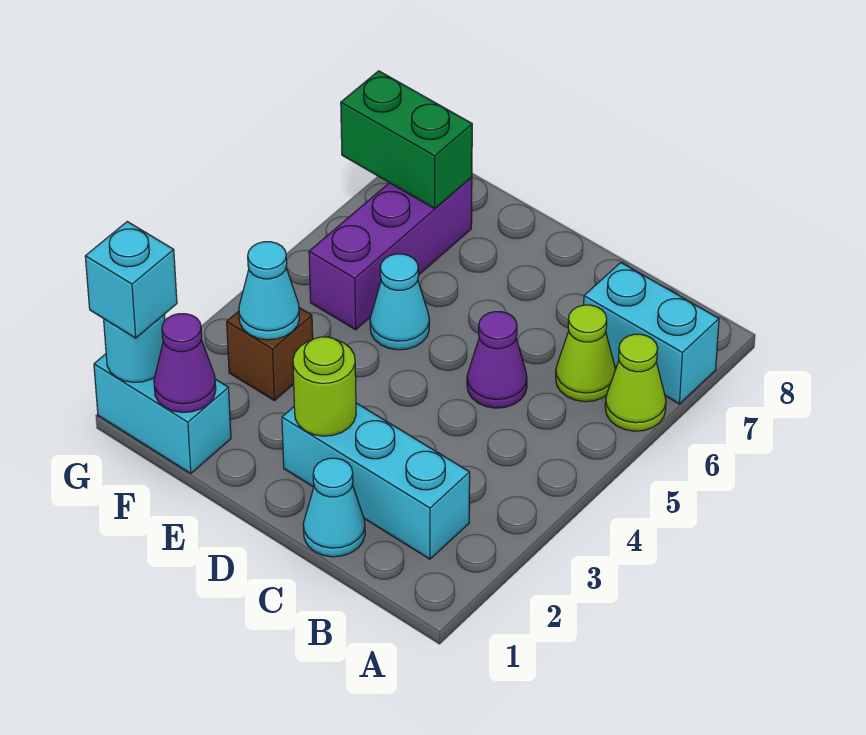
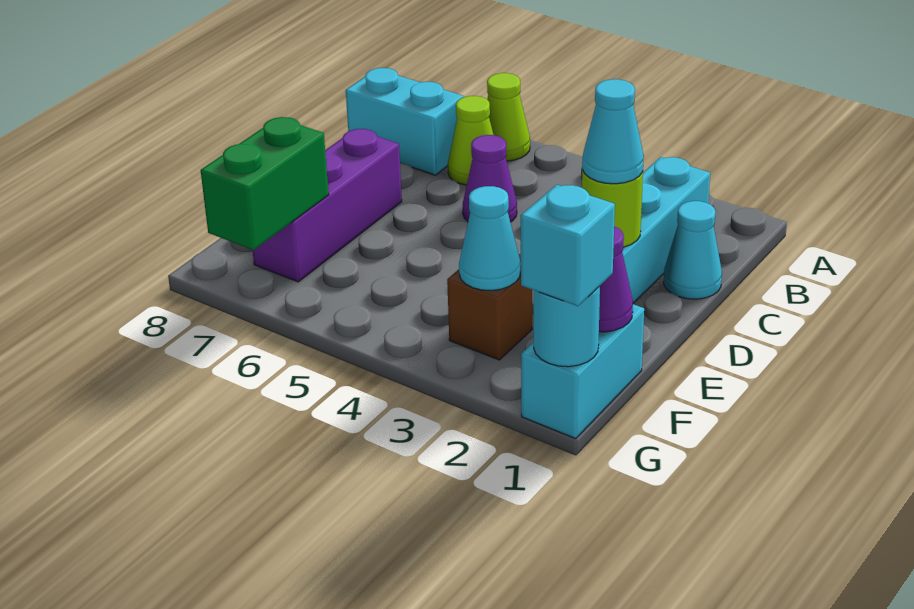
cyan brick A7:B7 level 1 -> cyan brick B7:B8 level 1
cyan cone E5 level 1 -> cyan cone D2 level 3
purple brick F5:F7 level 1 -> purple brick D7:F7 level 1

